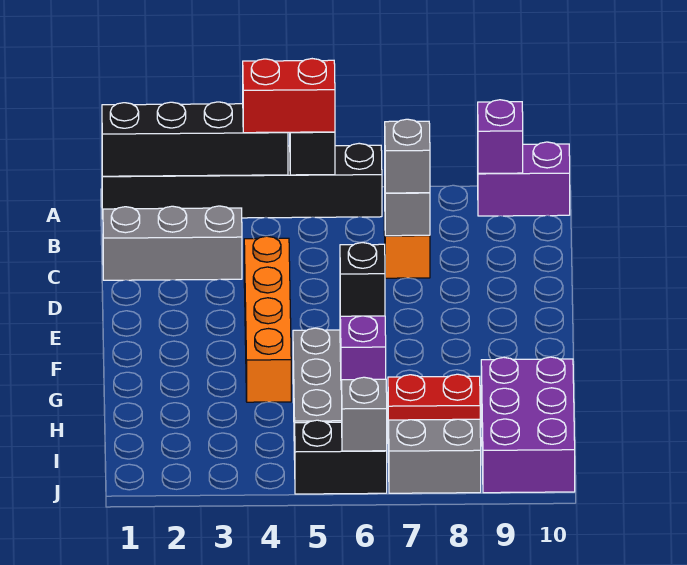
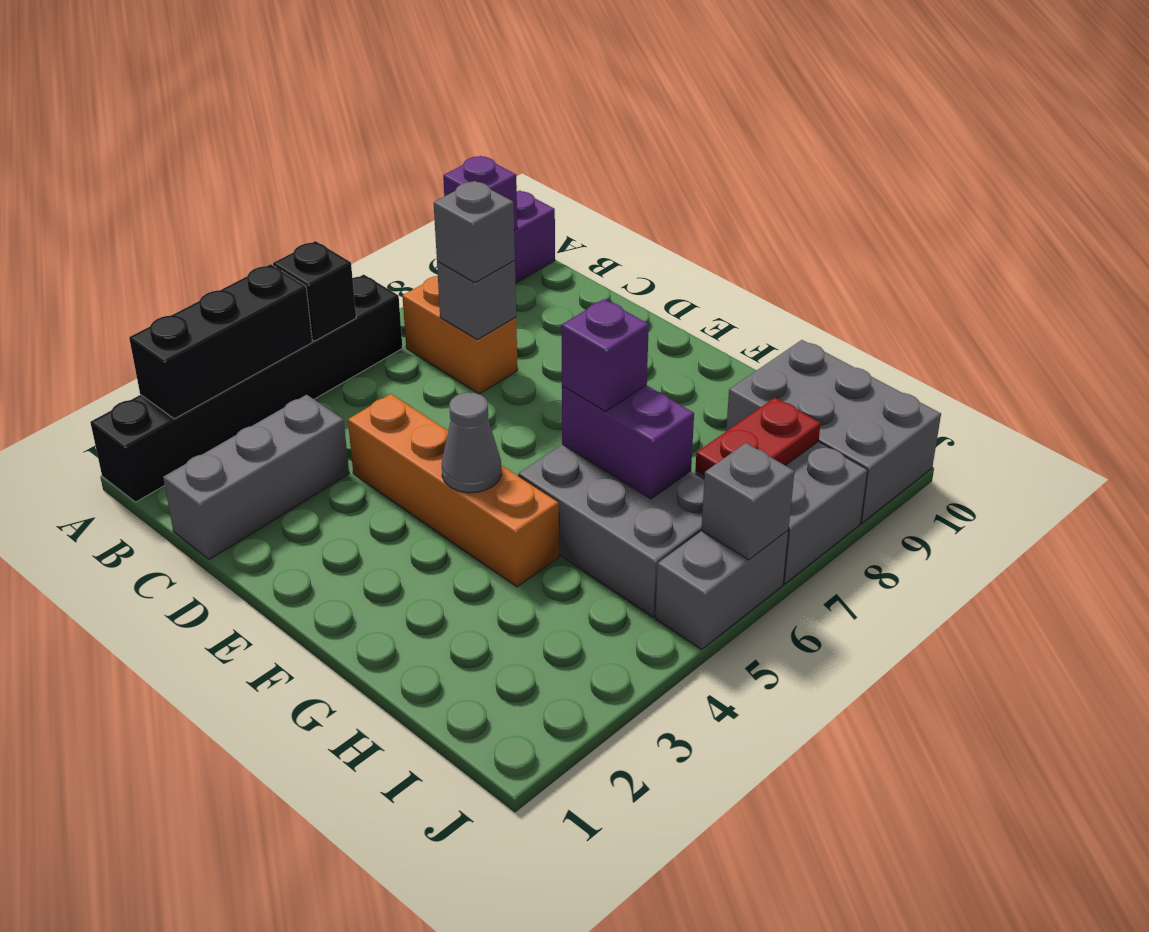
black brick A1:A4 level 2 -> black brick A2:A4 level 2
red brick A4:A5 level 3 -> none
none -> grey cone F4 level 2
black brick G6 level 3 -> purple brick G6 level 3
purple brick H9:J10 level 1 -> grey brick H9:J10 level 1
black brick J5:J6 level 1 -> grey brick J5:J6 level 1

